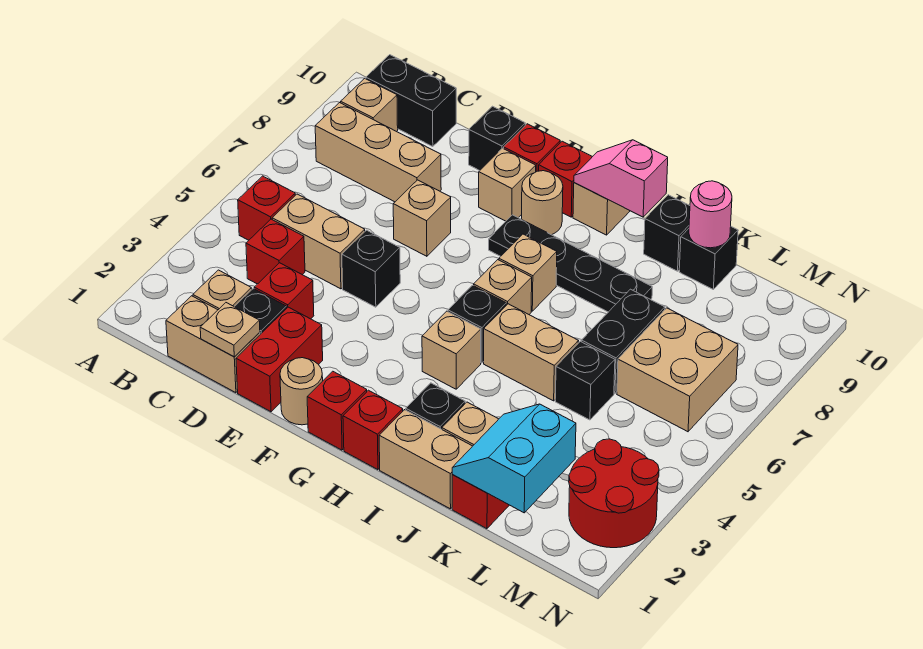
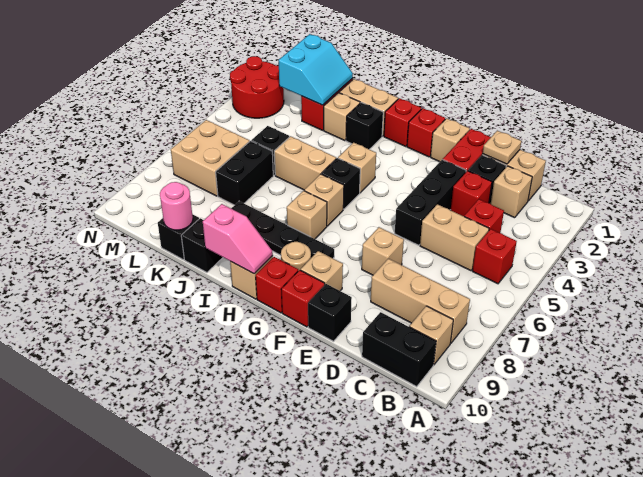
black brick E5 level 1 -> black brick E3:E5 level 1
tan round brick F1 level 1 -> tan brick F1 level 1

